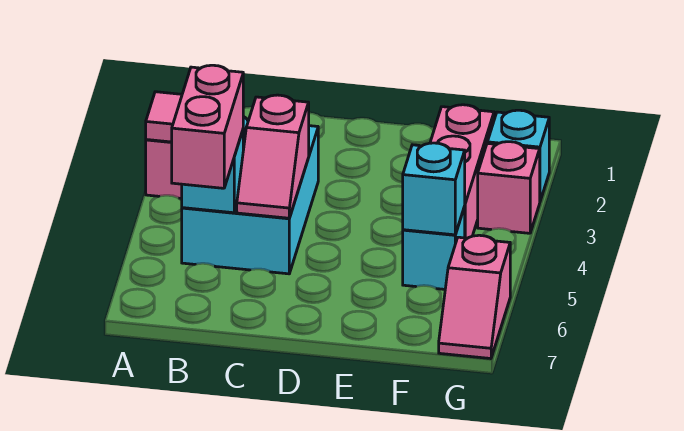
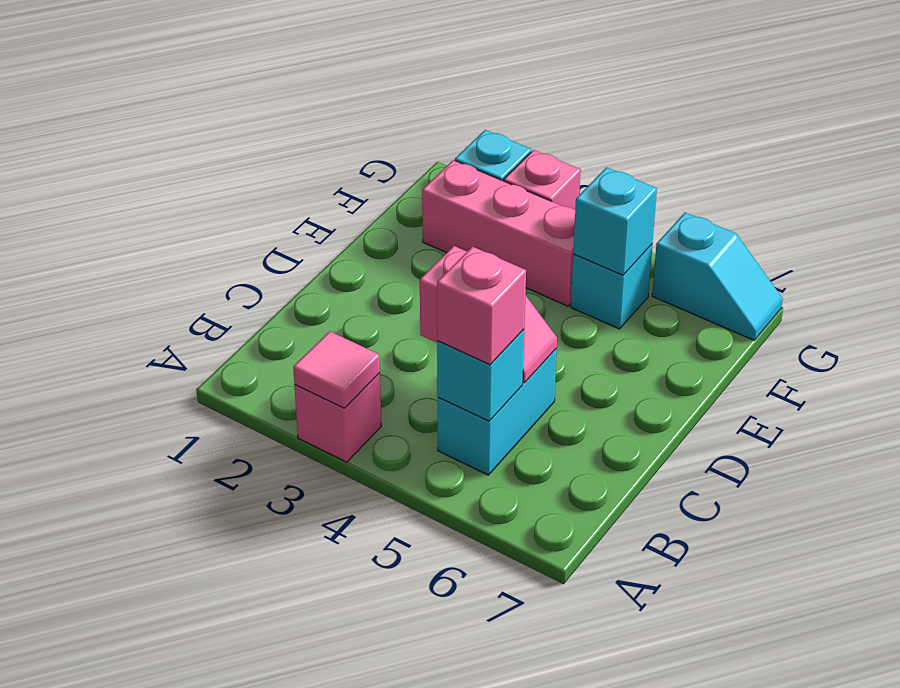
cyan brick B3:C5 level 1 -> cyan brick B5:C5 level 1
pink brick B5:B6 level 3 -> pink brick B5 level 3
pink slope G6:G7 level 1 top 6 -> cyan slope G6:G7 level 1 top 6

